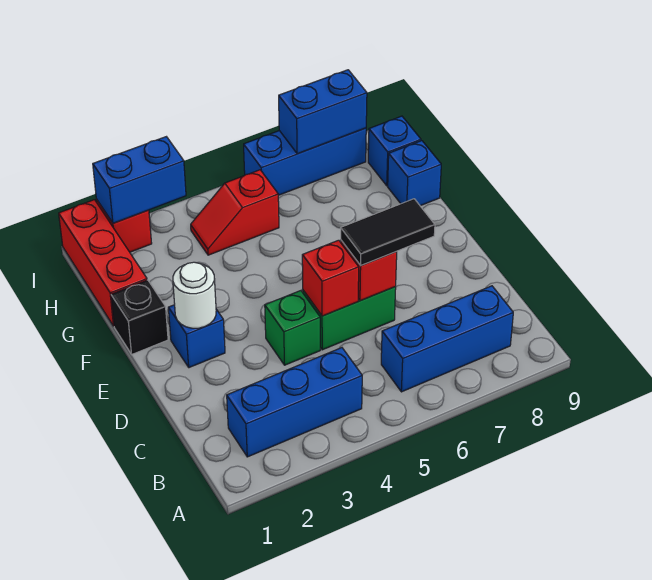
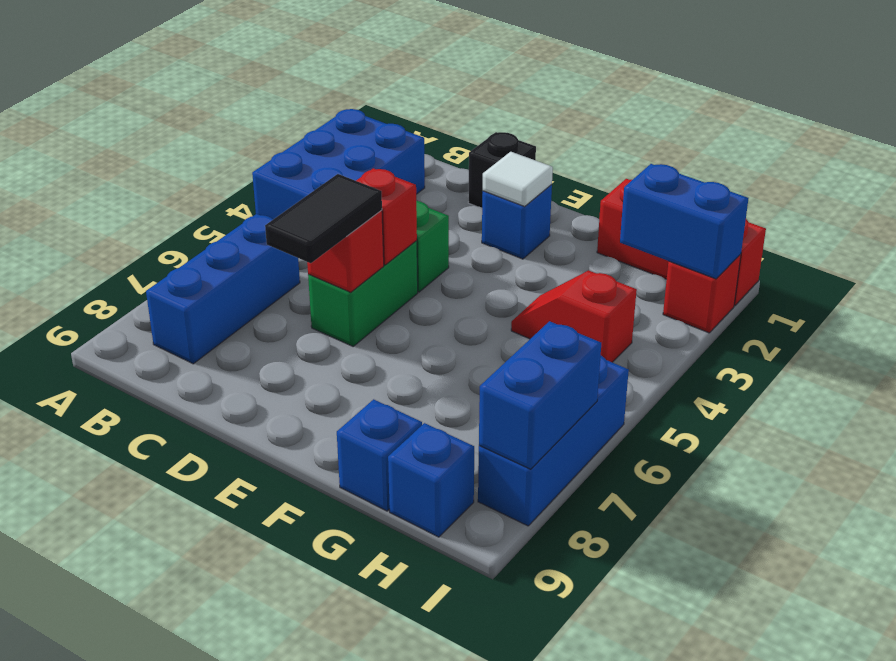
blue brick B2:B4 level 1 -> blue brick A2:B4 level 1
white round brick E2 level 2 -> white tile E2 level 2
black brick F1 level 1 -> black brick D1 level 1
red slope H4:H5 level 1 top 5 -> red slope G4:H4 level 1 top H
blue brick I2:I3 level 2 -> blue brick H2:I2 level 2

